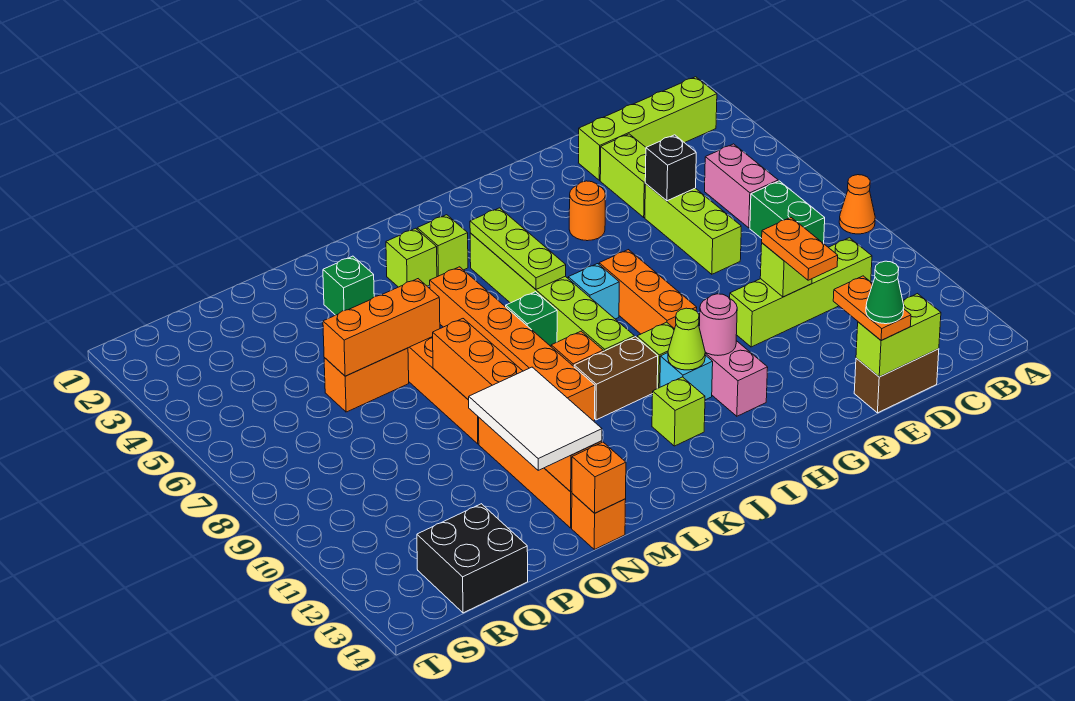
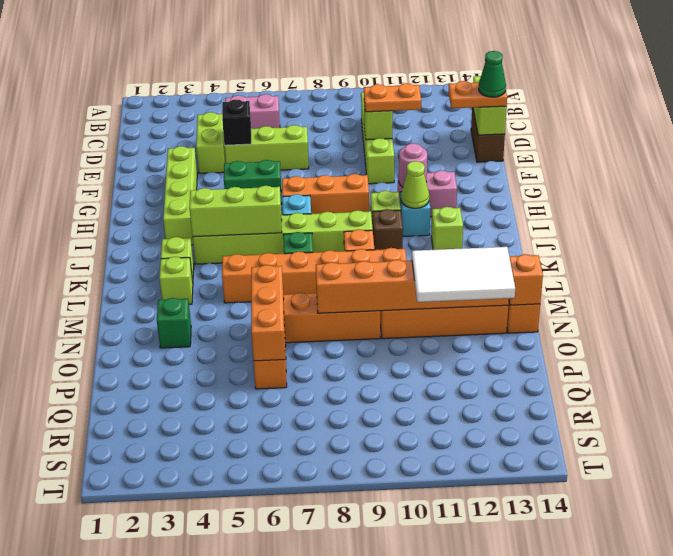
orange cone A8 level 1 -> none
lime brick B2:E2 level 1 -> lime brick F3:I3 level 1
green brick C7:C8 level 1 -> green brick G5:G6 level 1
lime brick E3:E4 level 1 -> lime brick D4:E4 level 1
orange round brick G4 level 1 -> none
lime plate J4:J6 level 2 -> lime brick J4:J6 level 2
brown brick J10:K10 level 1 -> brown brick J10 level 1
black brick Q13:R14 level 1 -> none

